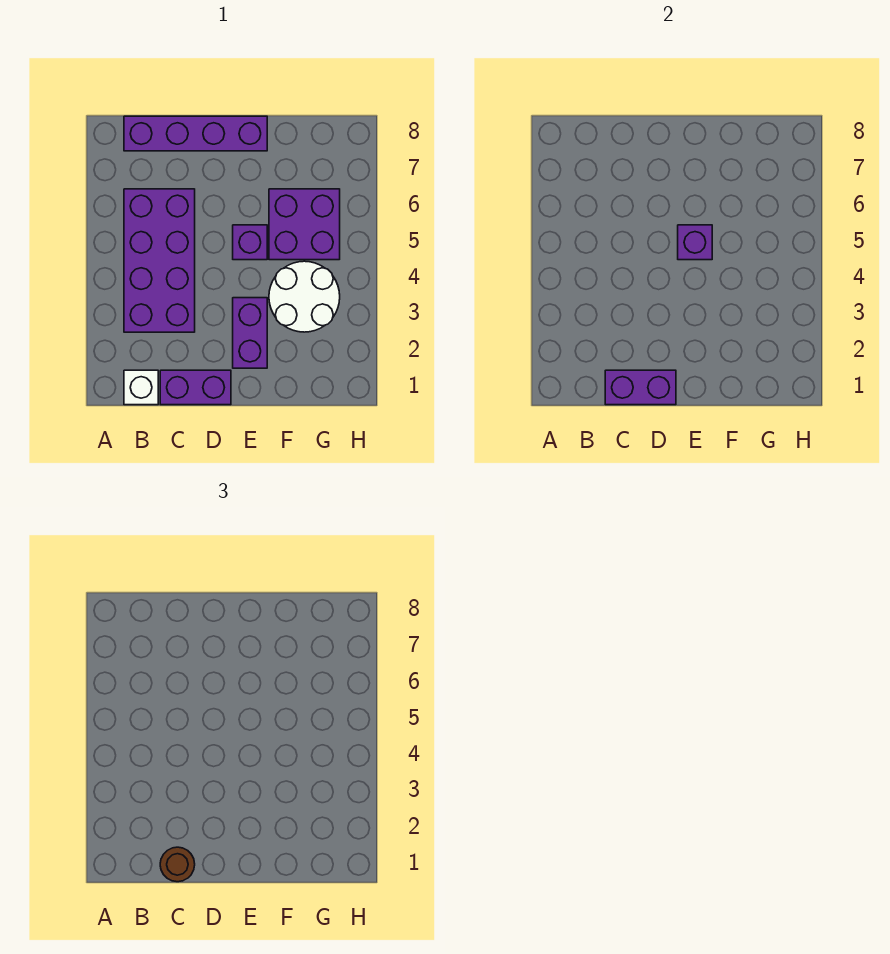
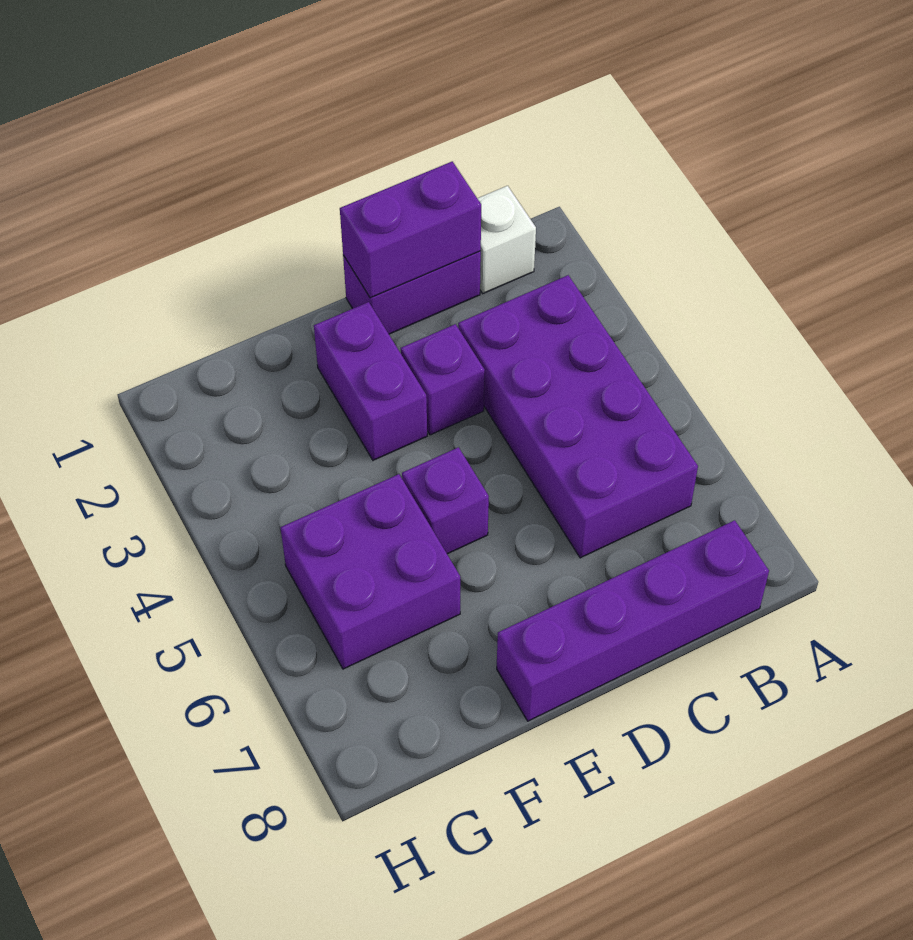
brown round brick C1 level 3 -> none
purple brick E5 level 2 -> purple brick D3 level 1
white round brick F3:G4 level 1 -> none

